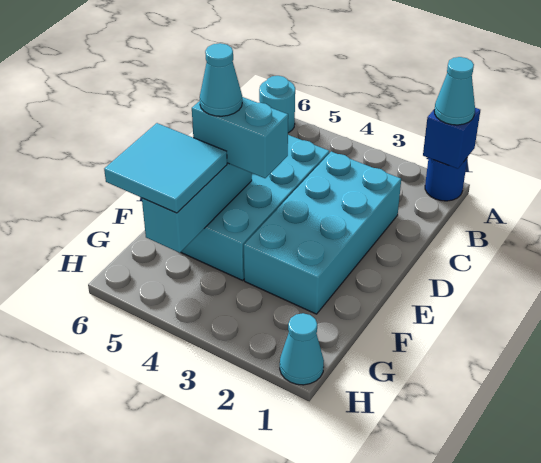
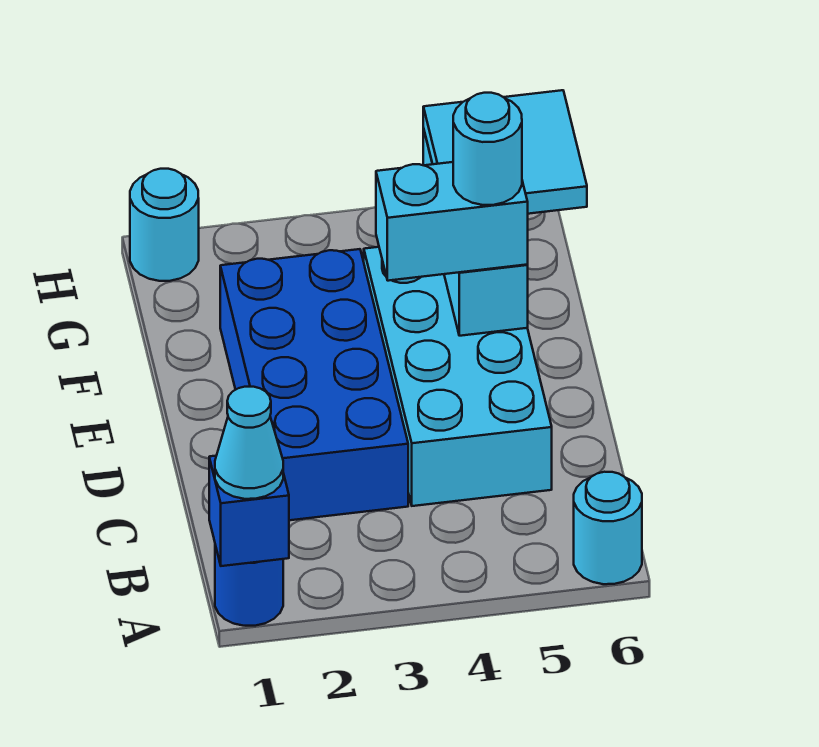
cyan brick C2:F3 level 1 -> blue brick C2:F3 level 1
cyan cone E5 level 4 -> cyan round brick E5 level 4
cyan cone H1 level 1 -> cyan round brick H1 level 1

